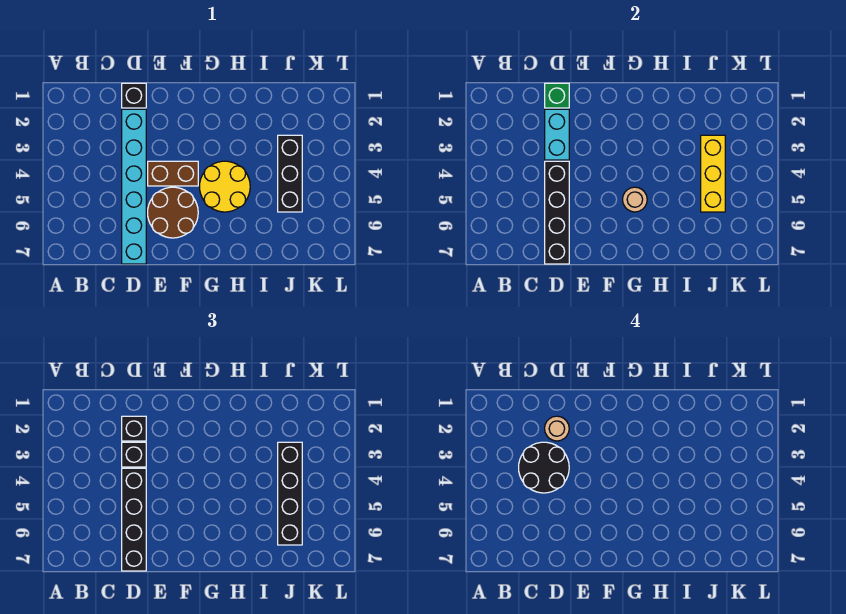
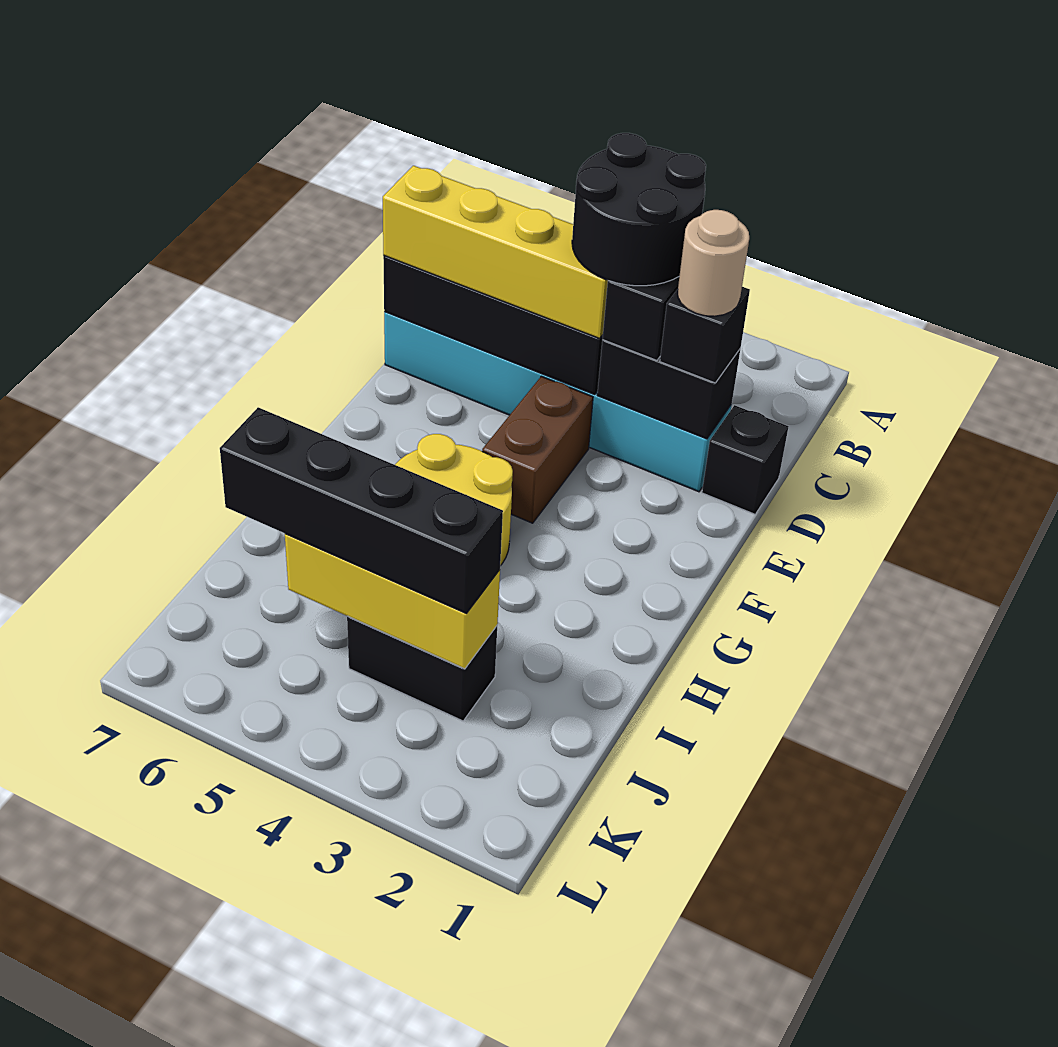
green brick D1 level 2 -> none
cyan brick D2:D3 level 2 -> black brick D2:D3 level 2
black brick D4:D7 level 3 -> yellow brick D4:D7 level 3
brown round brick E5:F6 level 1 -> none
tan round brick G5 level 2 -> none
black brick J3:J5 level 1 -> black brick J3:J4 level 1

